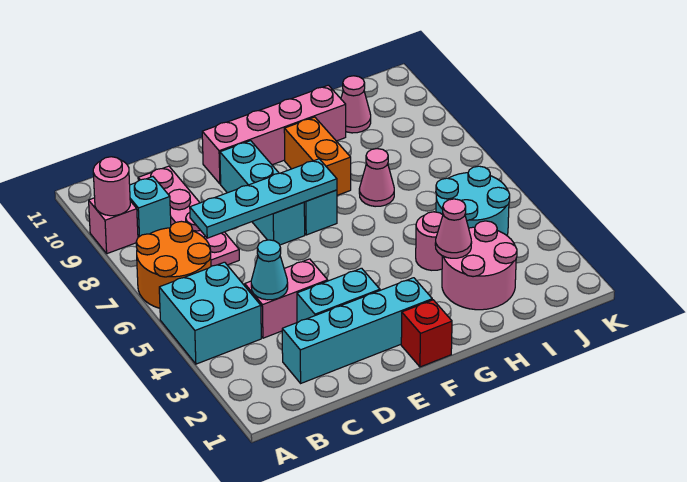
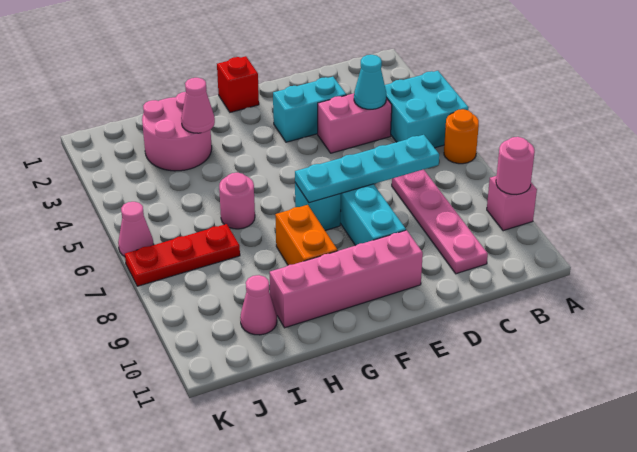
orange round brick A6:B7 level 1 -> orange round brick A6 level 1
cyan brick B9 level 1 -> none
cyan brick C2:F2 level 1 -> none
pink round brick H4 level 1 -> pink round brick H6 level 1
pink cone H7 level 1 -> pink cone K6 level 1
cyan round brick I4:J5 level 1 -> none
none -> red plate I7:K7 level 1

